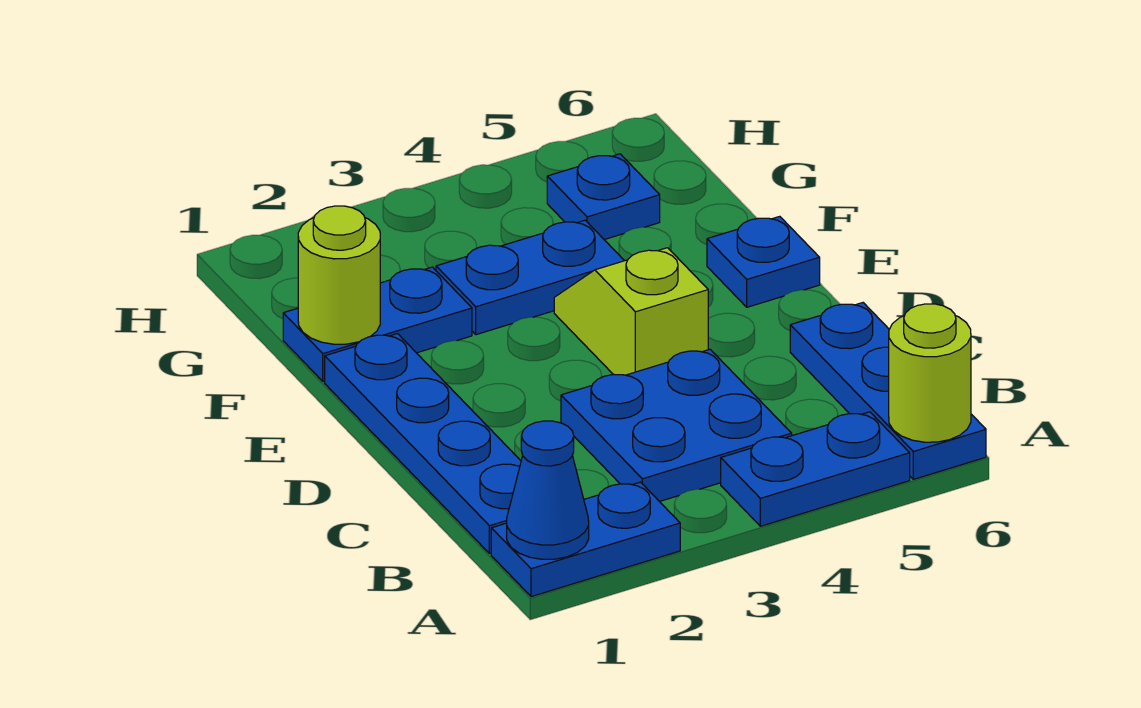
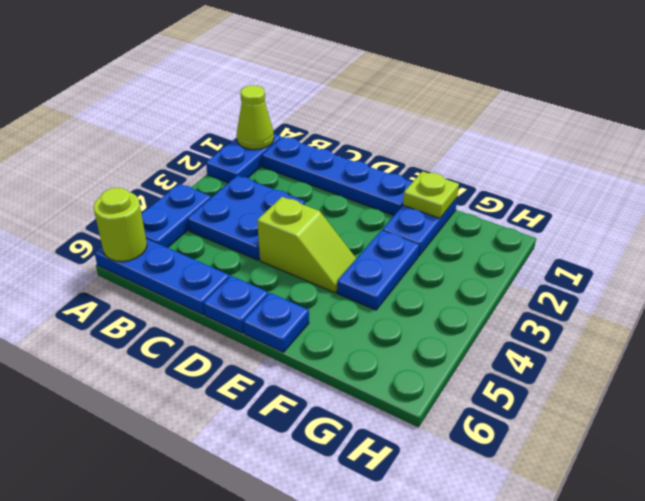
blue cone A1 level 2 -> lime cone A1 level 2
lime round brick F1 level 2 -> lime plate F1 level 2
blue plate G5 level 1 -> blue plate D6 level 1

